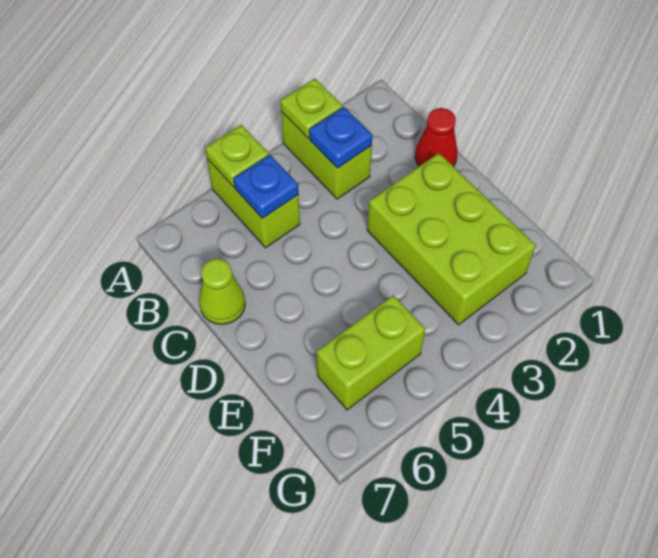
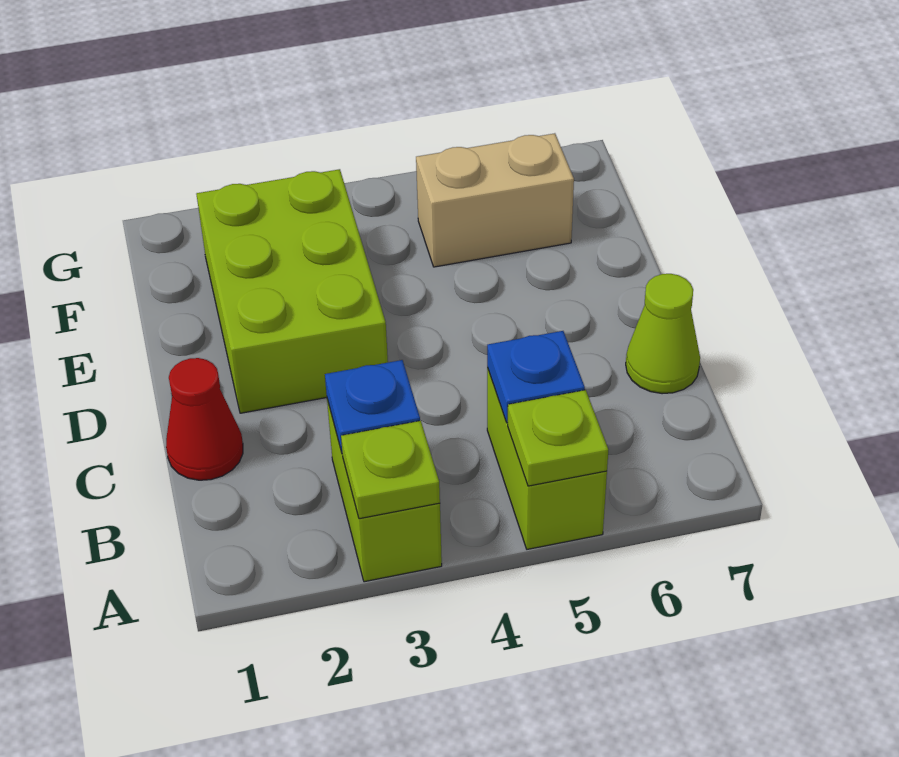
lime brick F5:F6 level 1 -> tan brick F5:F6 level 1

